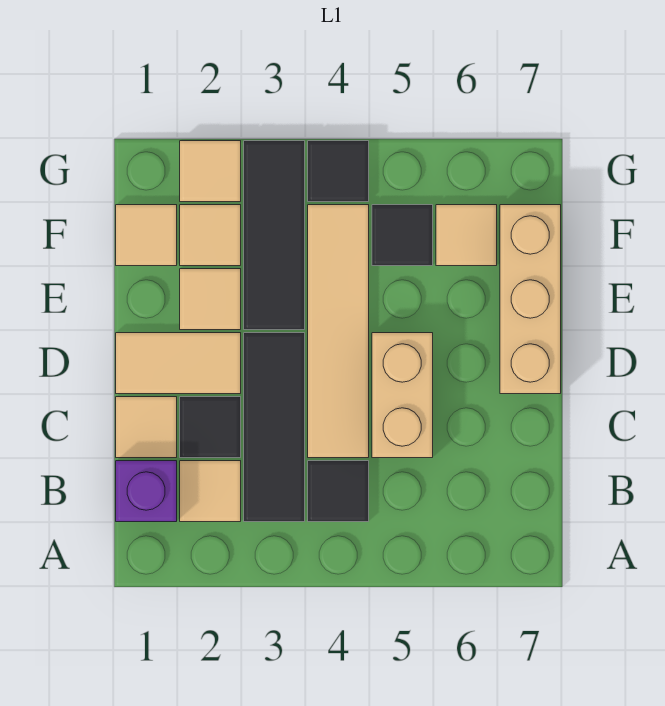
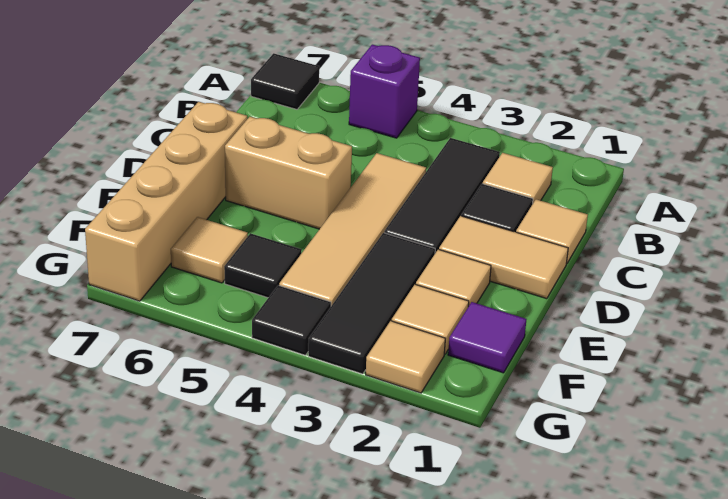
purple brick B1 level 1 -> purple brick A5 level 1
black tile B4 level 1 -> black tile A7 level 1
tan brick C5:D5 level 1 -> tan brick D5:D6 level 1
tan brick D7:F7 level 1 -> tan brick D7:G7 level 1
tan tile F1 level 1 -> purple tile F1 level 1

